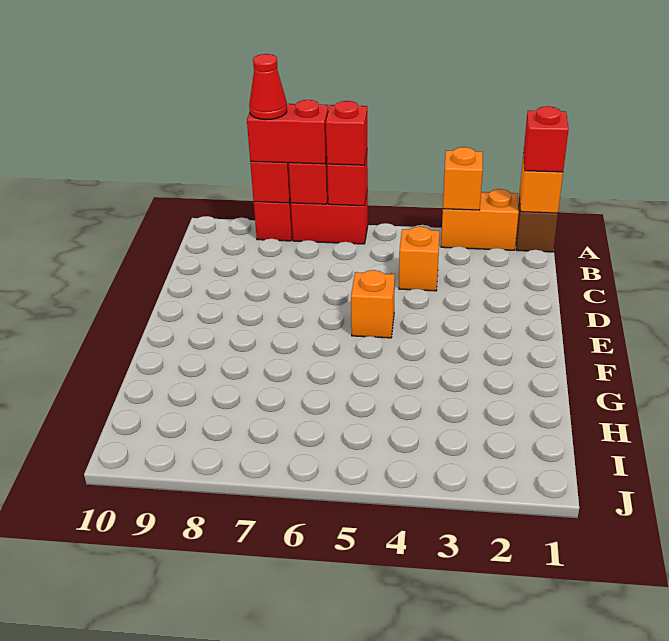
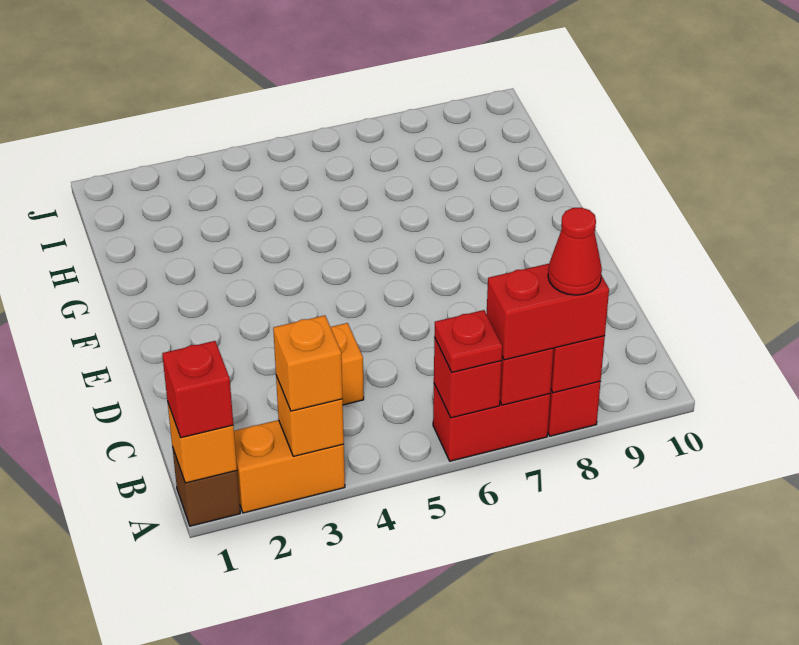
red brick A6 level 3 -> red plate A6 level 3
orange brick E5 level 1 -> orange brick A3 level 3

